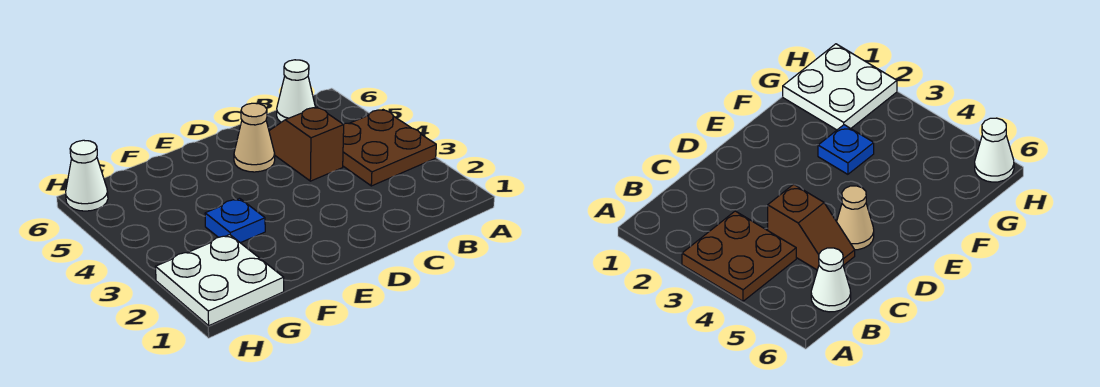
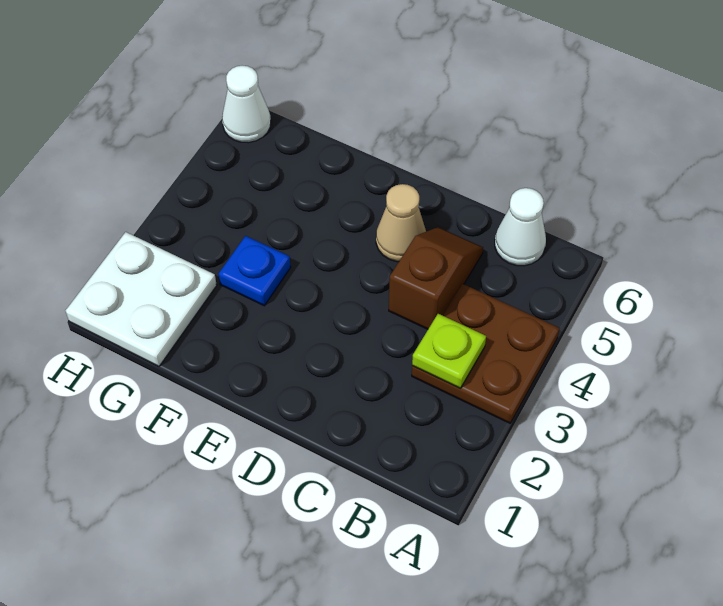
none -> lime plate B3 level 2

